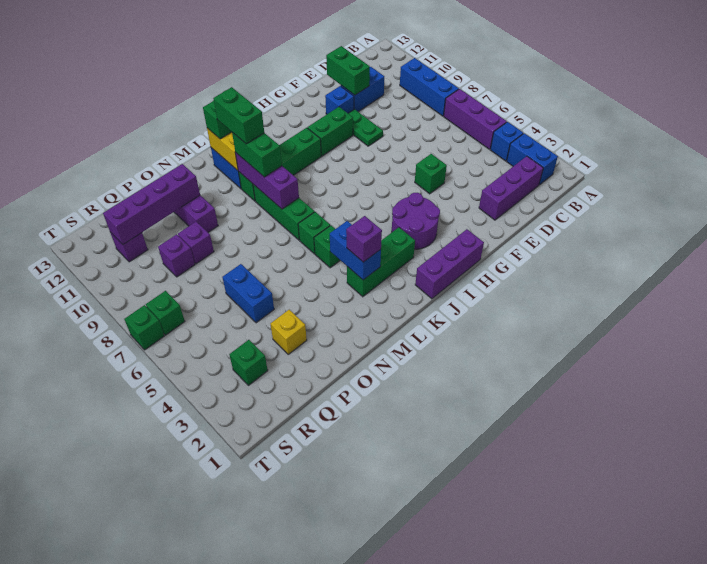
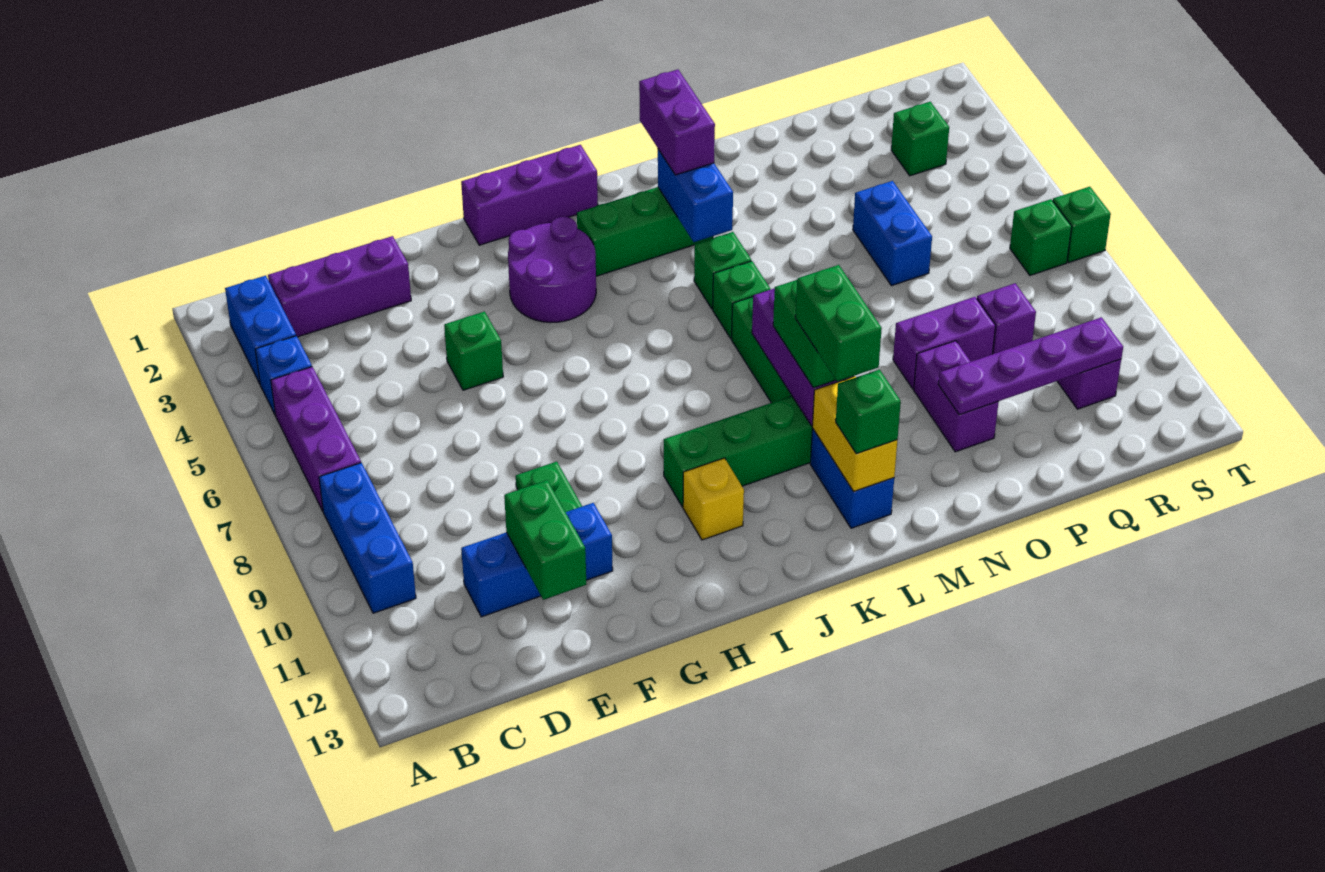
green brick G10:H10 level 1 -> none
purple brick L3 level 3 -> purple brick L2:L3 level 3
purple brick O11:R11 level 2 -> purple plate O11:R11 level 2
yellow brick P3 level 1 -> yellow brick I11 level 1
purple brick P9 level 1 -> purple brick O9:P9 level 1

